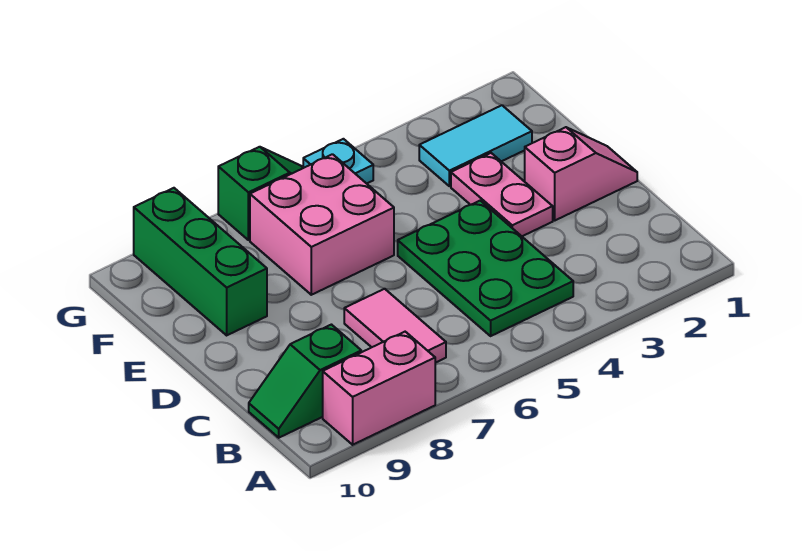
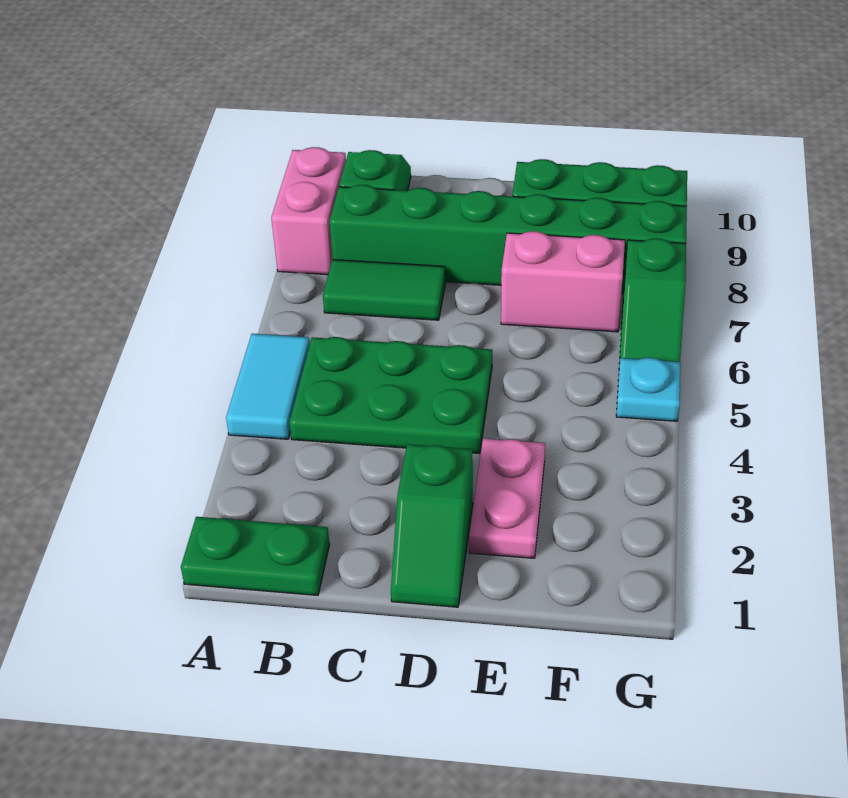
none -> green plate A1:B1 level 1
pink tile B7:C7 level 1 -> green tile B7:C7 level 1
none -> green brick B8:G8 level 1
pink slope D1:D2 level 1 top 2 -> green slope D1:D2 level 1 top 2
pink plate D3:E3 level 1 -> pink plate E2:E3 level 1
pink brick E6:F7 level 1 -> pink brick E7:F7 level 1
cyan tile F2:F3 level 1 -> cyan tile A4:A5 level 1

